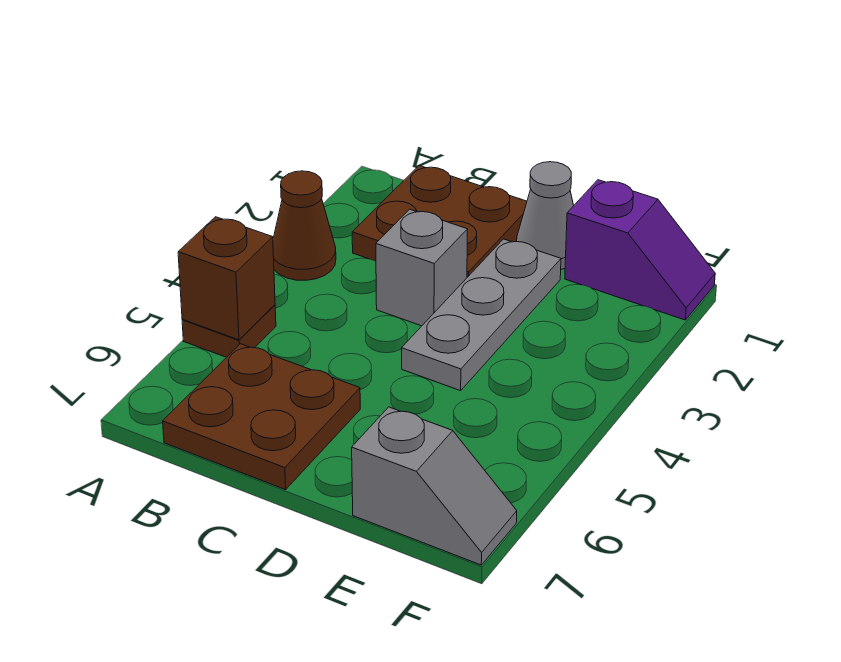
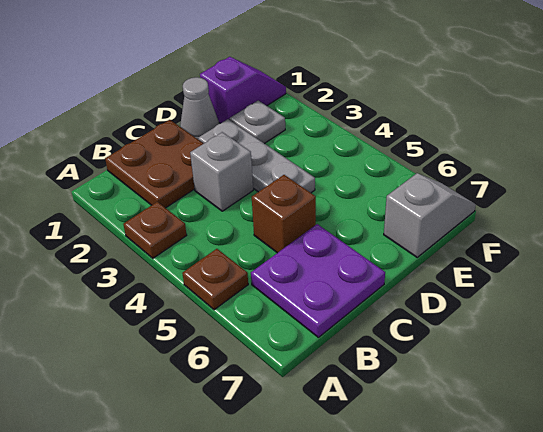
brown cone A3 level 1 -> brown plate A3 level 1
brown brick A5 level 2 -> brown brick C5 level 1
brown plate B6:C7 level 1 -> purple plate B6:C7 level 1
none -> grey plate E2 level 1

